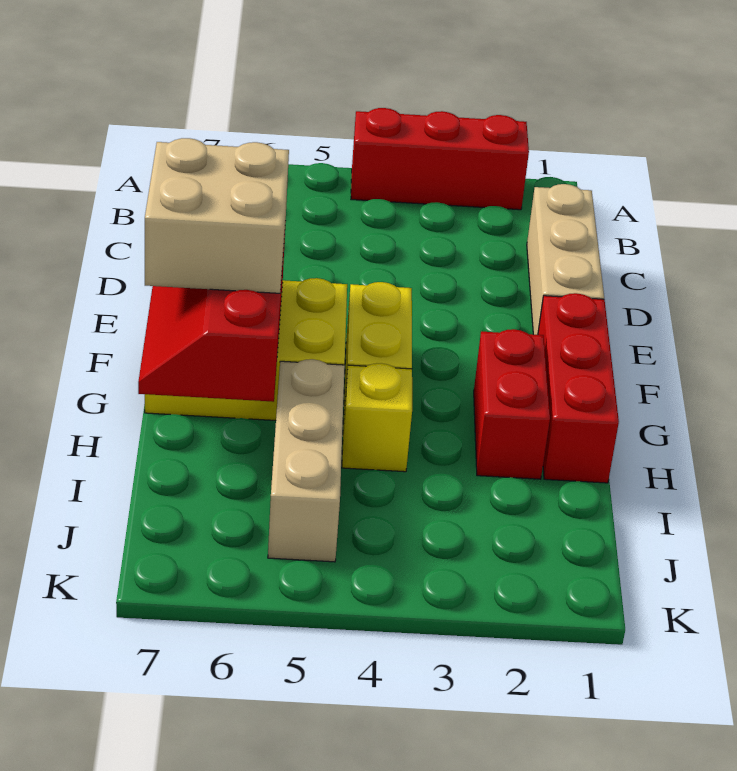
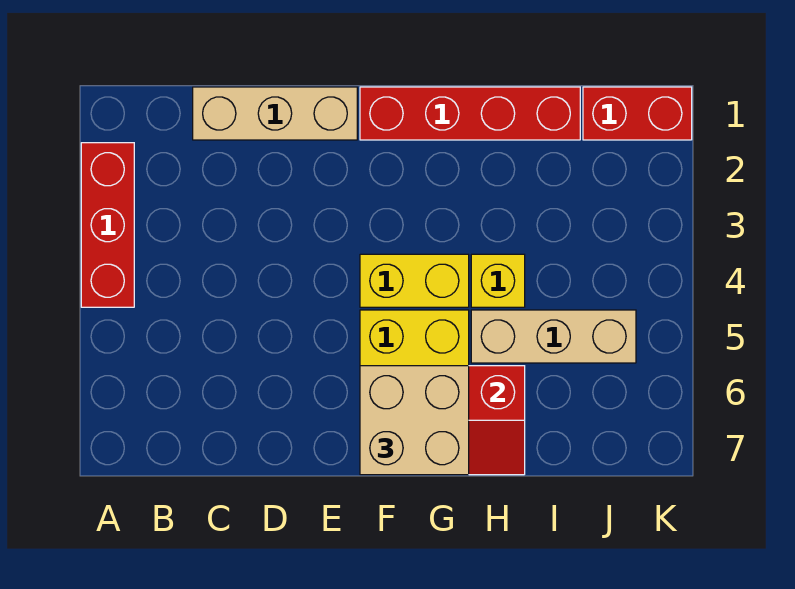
red brick F1:H1 level 1 -> red brick F1:I1 level 1
red brick G2:H2 level 1 -> red brick J1:K1 level 1

